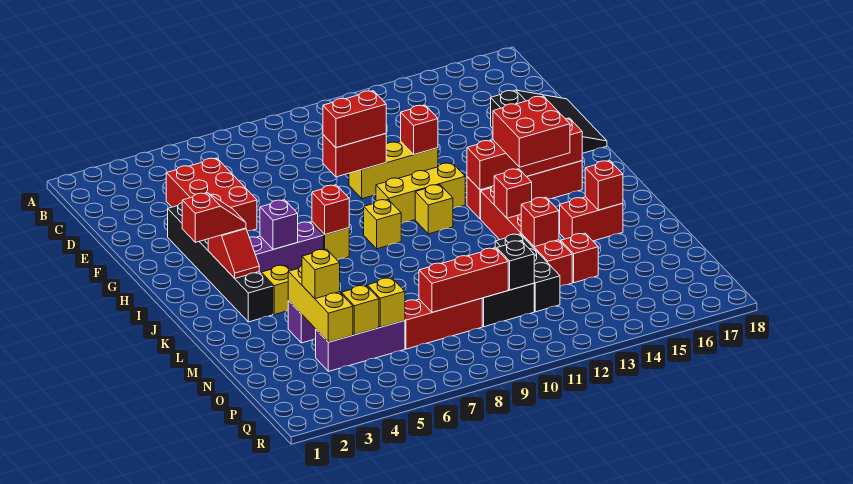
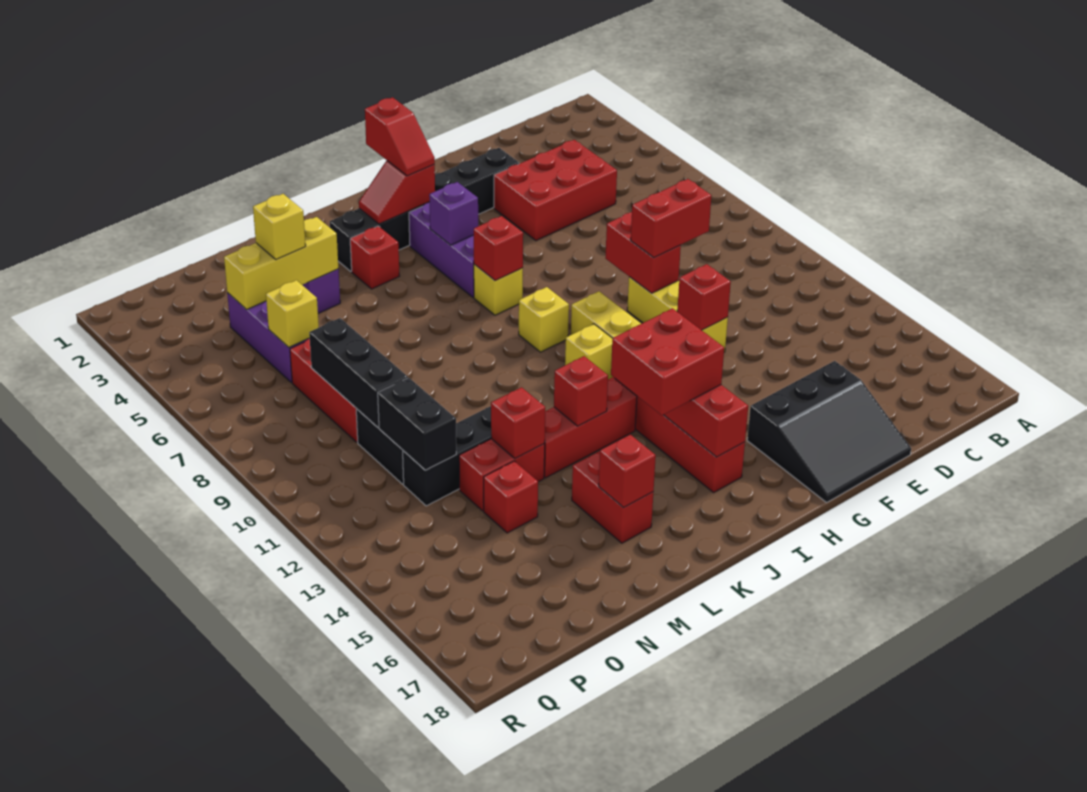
red brick F9:F10 level 3 -> red brick E10:F10 level 3
yellow brick K4 level 1 -> red brick K4 level 1
yellow brick O5 level 2 -> none
red brick O8:O10 level 2 -> black brick O8:O10 level 2
black brick O11 level 2 -> black brick O11:O12 level 2

